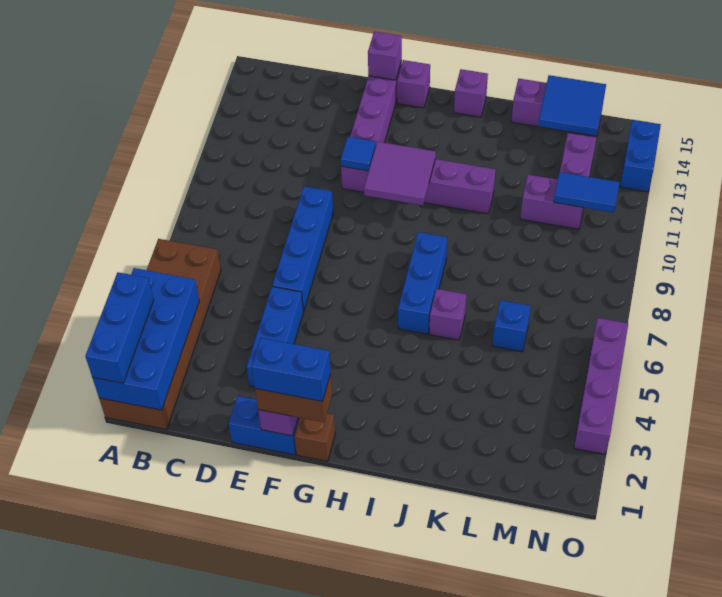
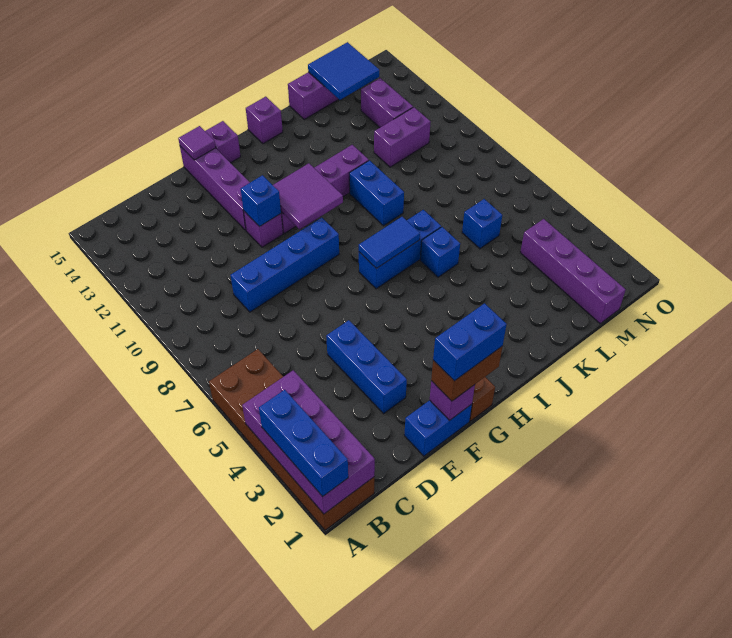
blue brick A1:B4 level 2 -> purple brick A1:B4 level 2
blue brick E6:E9 level 1 -> blue brick D9:G9 level 1
blue tile F11 level 2 -> blue brick F11 level 2
purple brick F15 level 2 -> purple tile F15 level 2
blue brick I6:I8 level 1 -> blue brick H7:J7 level 1
purple brick J6 level 1 -> blue brick J6 level 1
blue tile M11:N11 level 2 -> blue tile H7:I7 level 2
purple brick O3:O6 level 1 -> purple brick M1:M4 level 1
blue brick O13:O14 level 1 -> blue brick J9:J10 level 1

